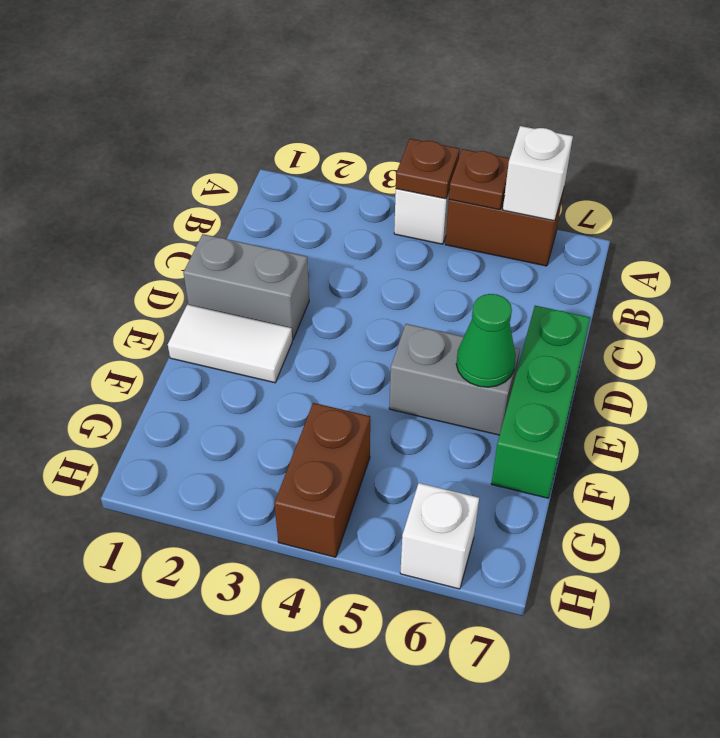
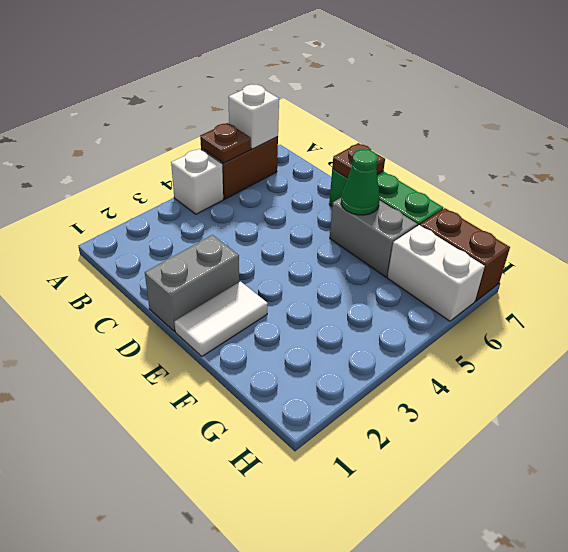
brown plate A4 level 2 -> brown plate D7 level 2
grey brick E5:E6 level 1 -> grey brick E6:F6 level 1
brown brick G4:H4 level 1 -> brown brick G7:H7 level 1
white brick H6 level 1 -> white brick G6:H6 level 1

